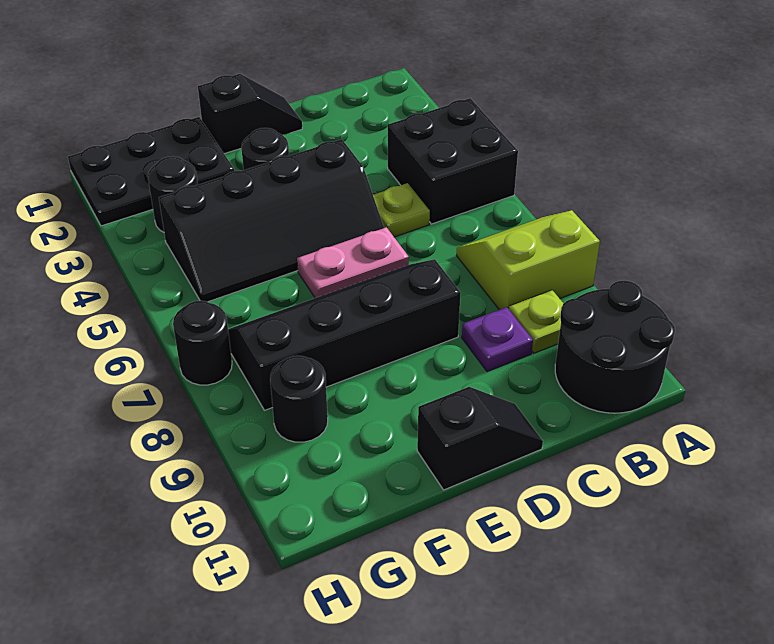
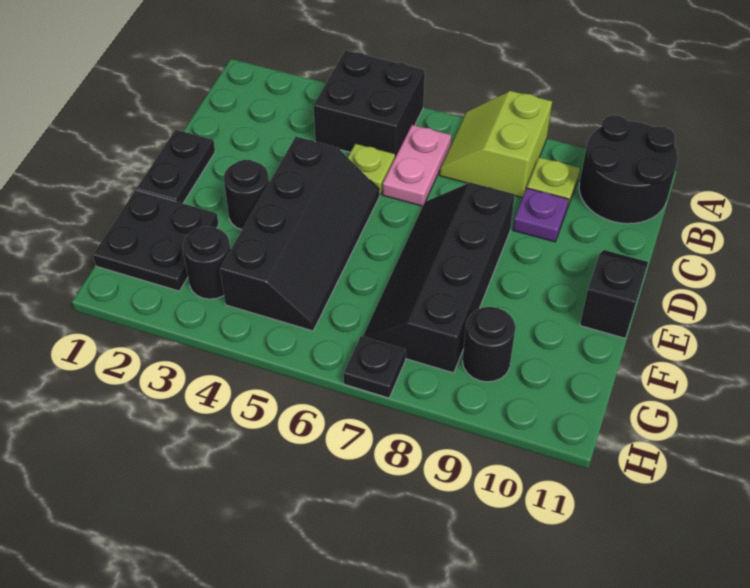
black slope D1:E1 level 1 top E -> black plate D1:E1 level 1
pink plate D6:E6 level 1 -> pink plate B6:C6 level 1
black plate F1:H2 level 1 -> black plate F1:G2 level 1
black round brick H7 level 1 -> black plate H7 level 1

